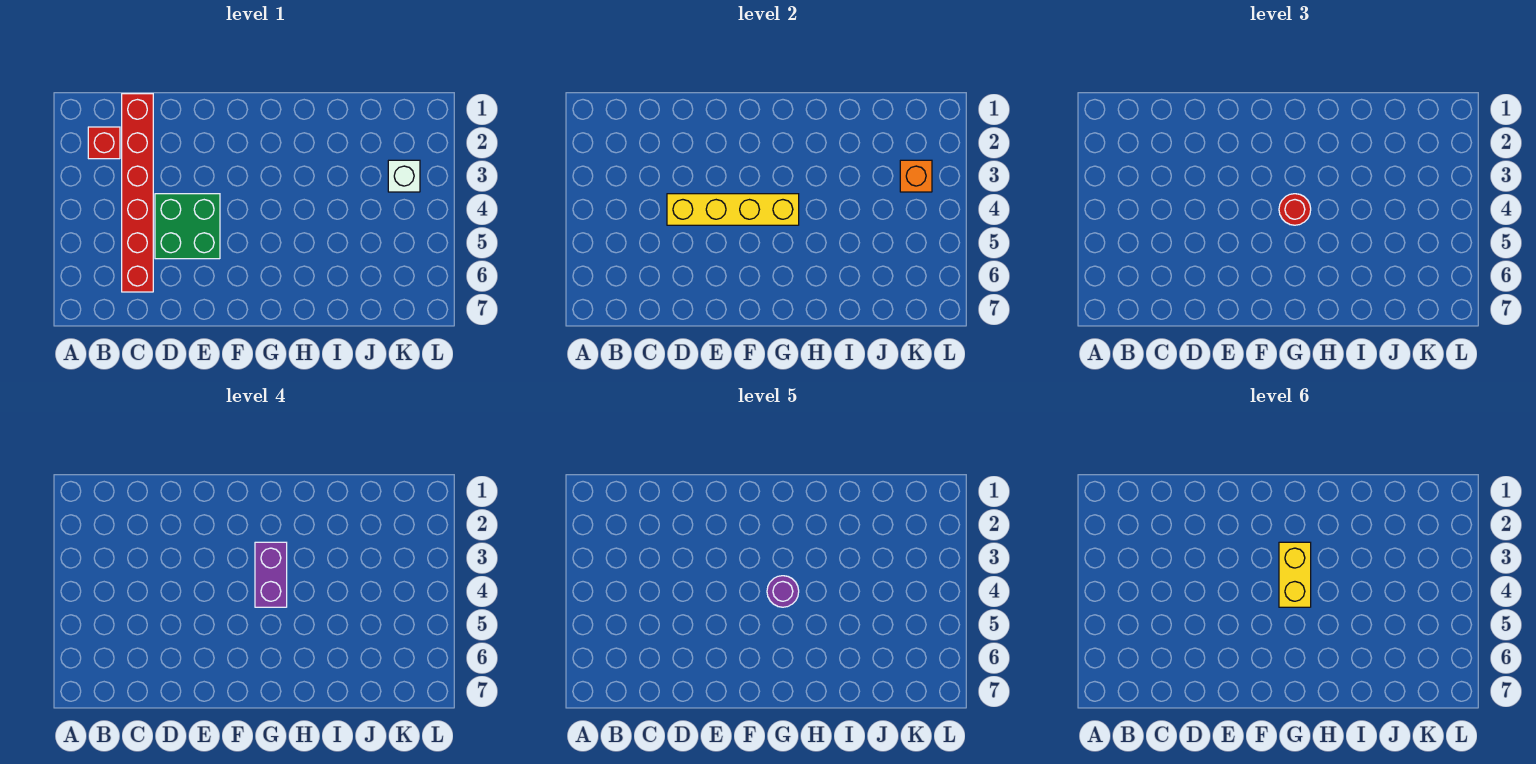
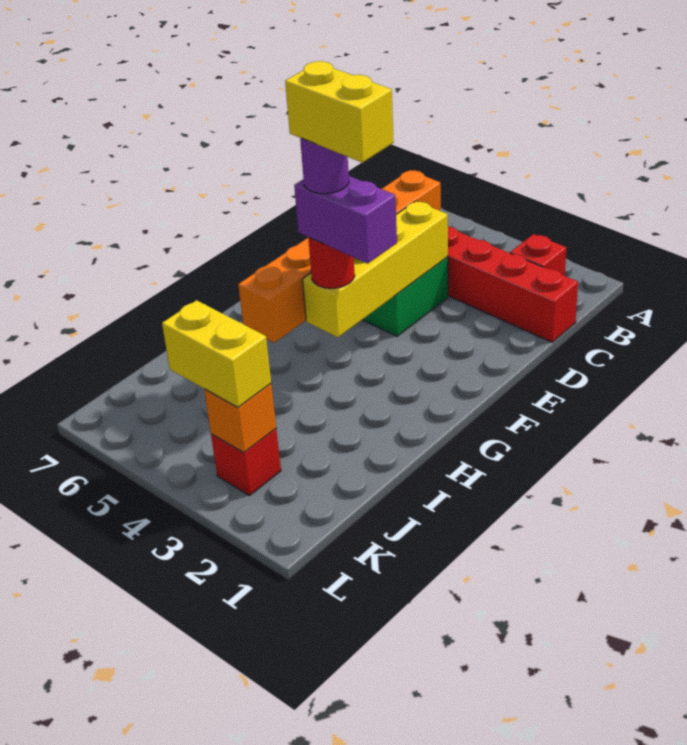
none -> orange brick C5:H5 level 2
white brick K3 level 1 -> red brick K3 level 1
none -> yellow brick K3:K4 level 3

